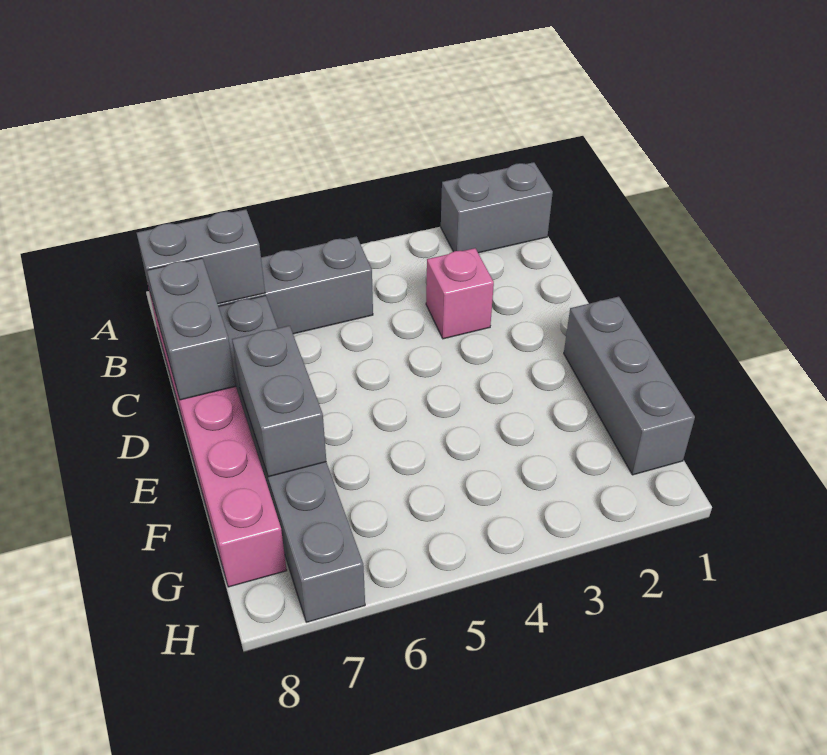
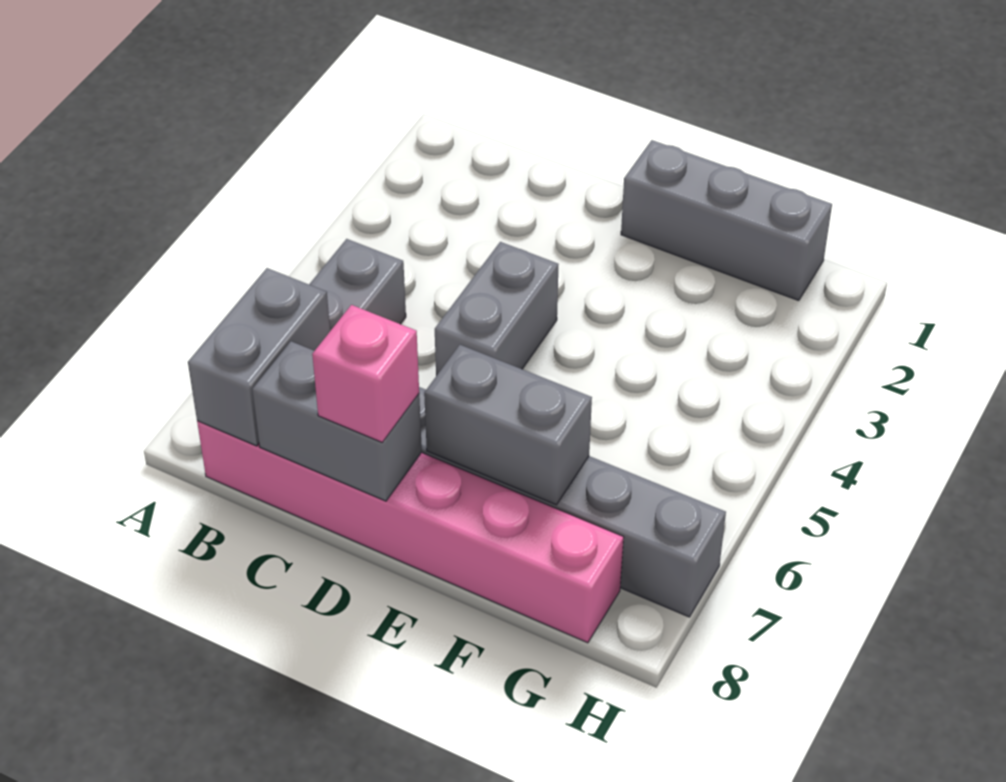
grey brick A1:A2 level 1 -> grey brick D4:D5 level 1
pink brick C3 level 1 -> pink brick D8 level 3

